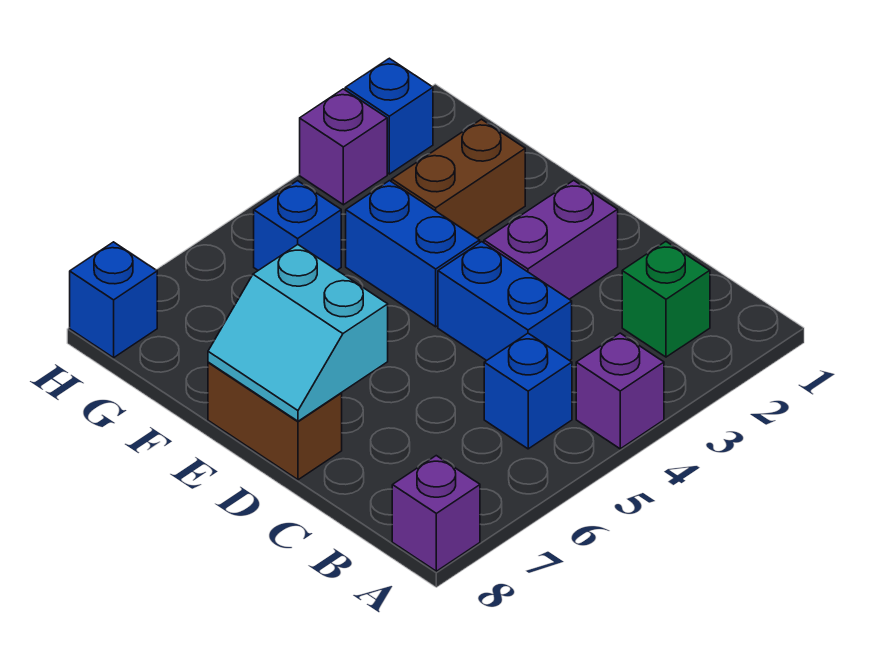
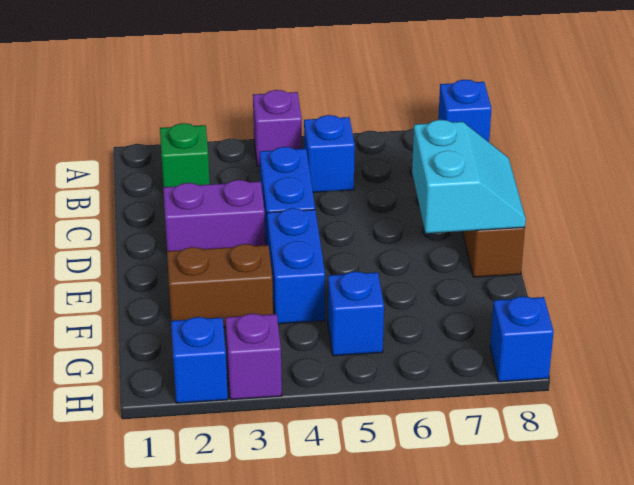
purple brick A8 level 1 -> blue brick A8 level 1

